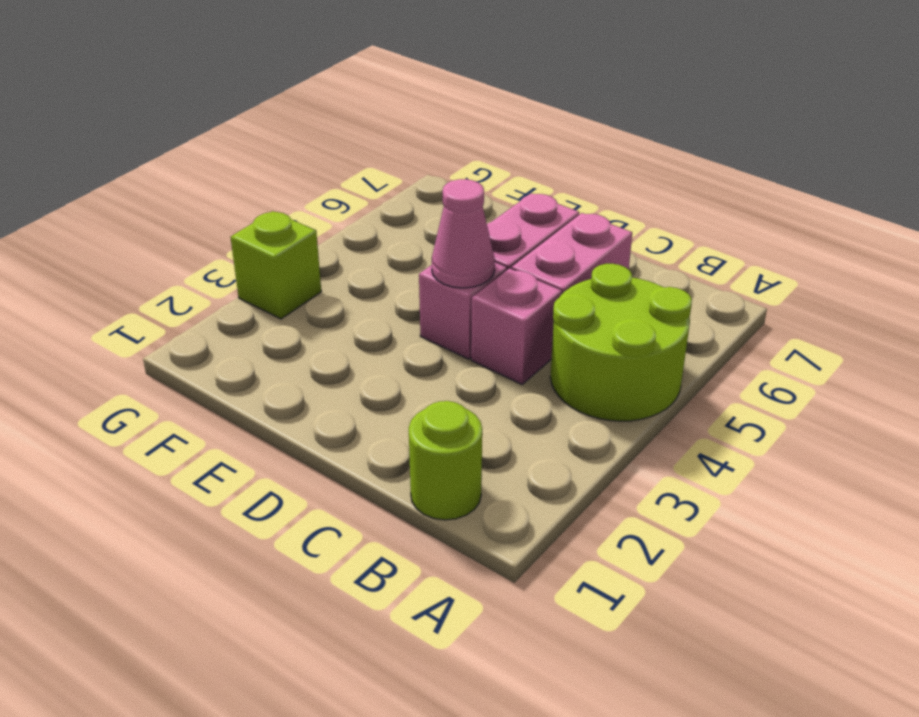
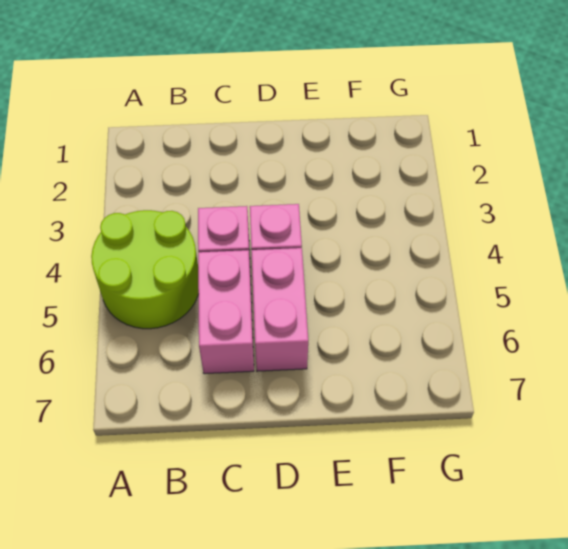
lime round brick B1 level 1 -> none
pink cone D4 level 2 -> none
lime brick G3 level 1 -> none

